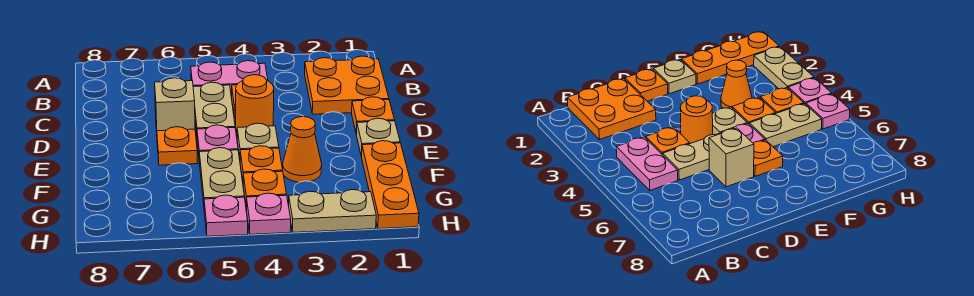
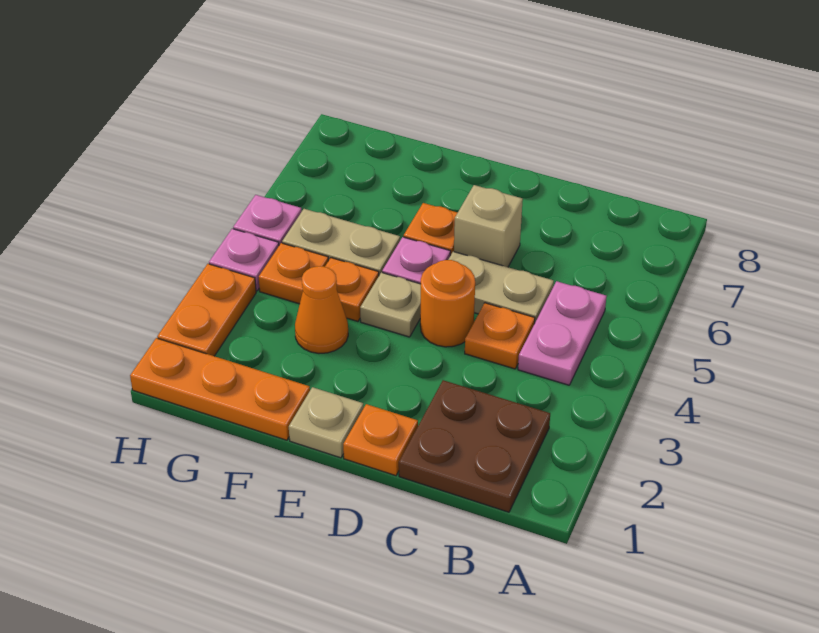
orange plate B1:C2 level 1 -> brown plate B1:C2 level 1
tan plate H2:H3 level 1 -> orange plate H2:H3 level 1

